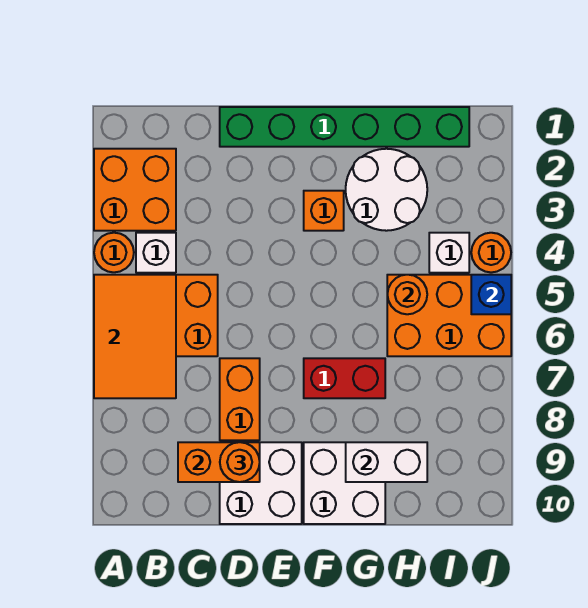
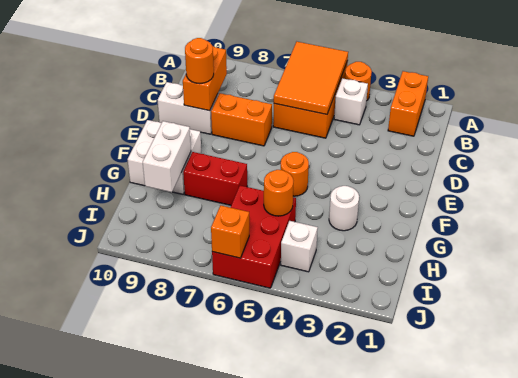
orange brick A2:B3 level 1 -> orange brick A2:B2 level 1
orange tile A5:B7 level 2 -> orange tile A5:C6 level 2
green brick D1:I1 level 1 -> none
white brick D9:E10 level 1 -> white brick D9:D10 level 1
orange brick F3 level 1 -> orange brick J6 level 2
red brick F7:G7 level 1 -> red brick G7:G8 level 1
white round brick G2:H3 level 1 -> white round brick G3 level 1
orange brick H5:J6 level 1 -> red brick H5:J6 level 1
orange round brick J4 level 1 -> orange round brick F5 level 1
blue brick J5 level 2 -> none

